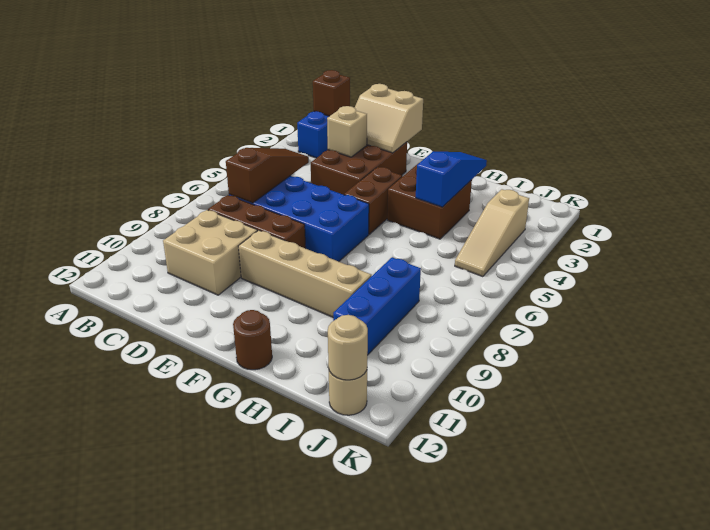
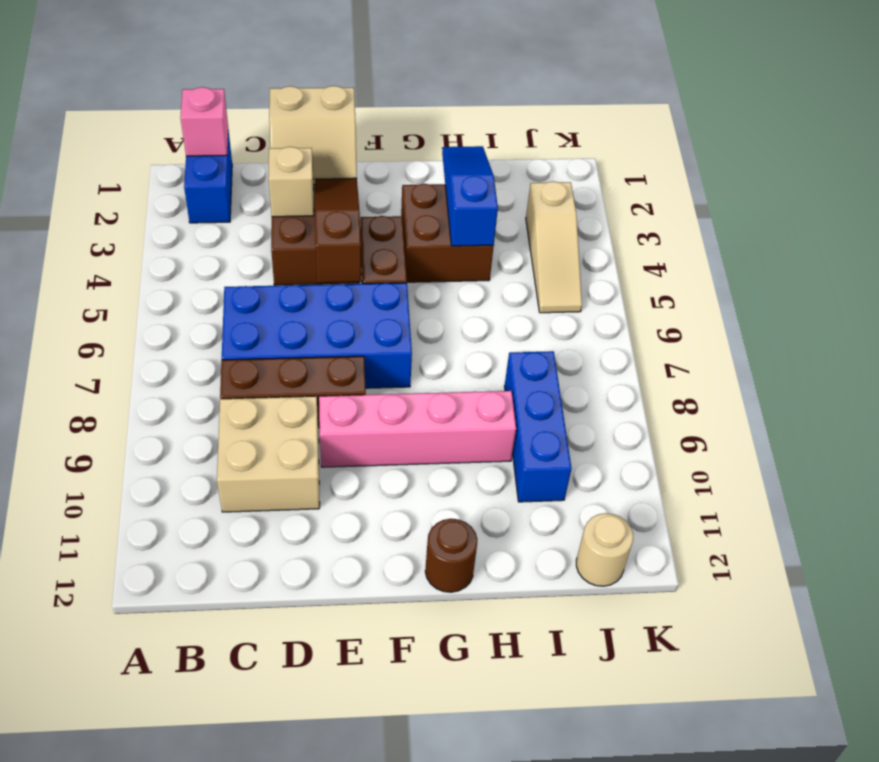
brown brick B1 level 2 -> pink brick B1 level 2
brown slope C5:C7 level 2 top 7 -> brown slope E3:E5 level 2 top 5
tan brick E9:H9 level 1 -> pink brick E9:H9 level 1
tan round brick J12 level 2 -> none

